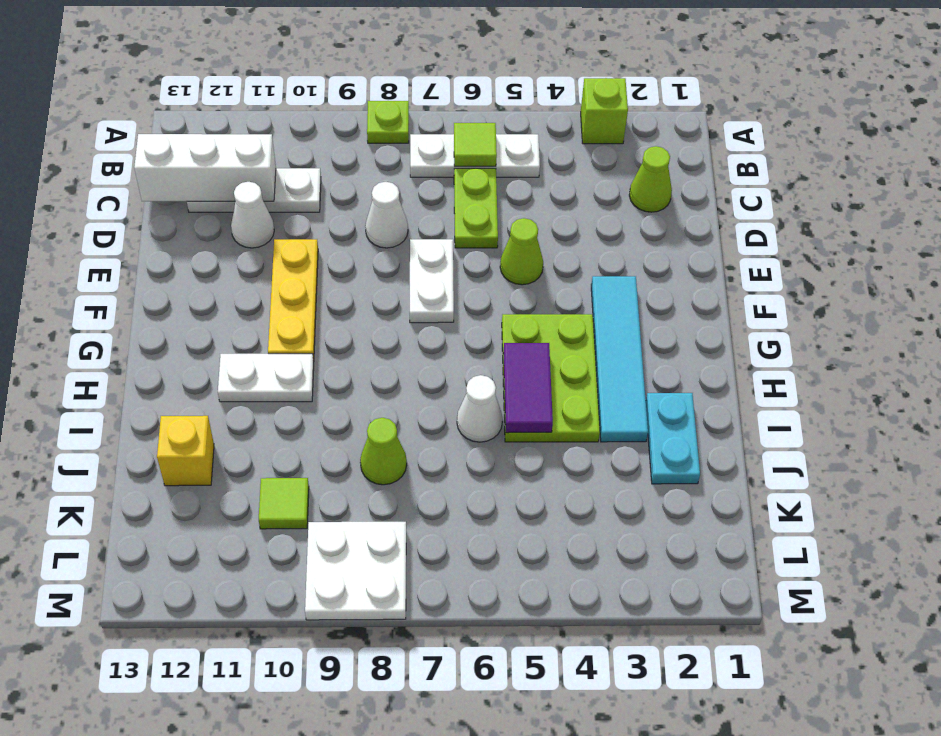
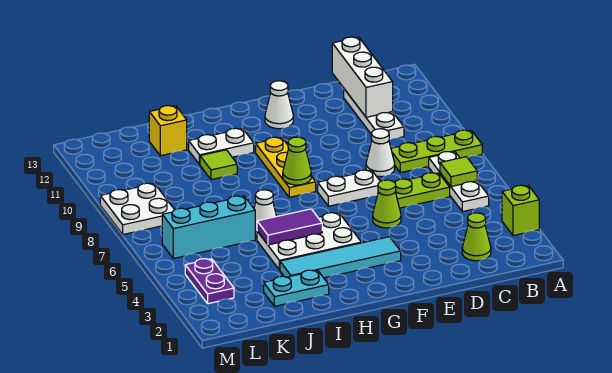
lime plate A8 level 1 -> lime plate A8:C8 level 1
white cone D11 level 1 -> white cone F12 level 1
yellow plate E10:G10 level 1 -> yellow plate G8:G10 level 1
lime plate G4:I5 level 1 -> white plate G4:I5 level 1
white plate H10:H11 level 1 -> white plate H11:I11 level 1
none -> cyan brick J6:L6 level 1
lime cone J8 level 1 -> lime cone G8 level 2
lime tile K10 level 1 -> lime tile I10 level 1
none -> purple plate L3:L4 level 1

